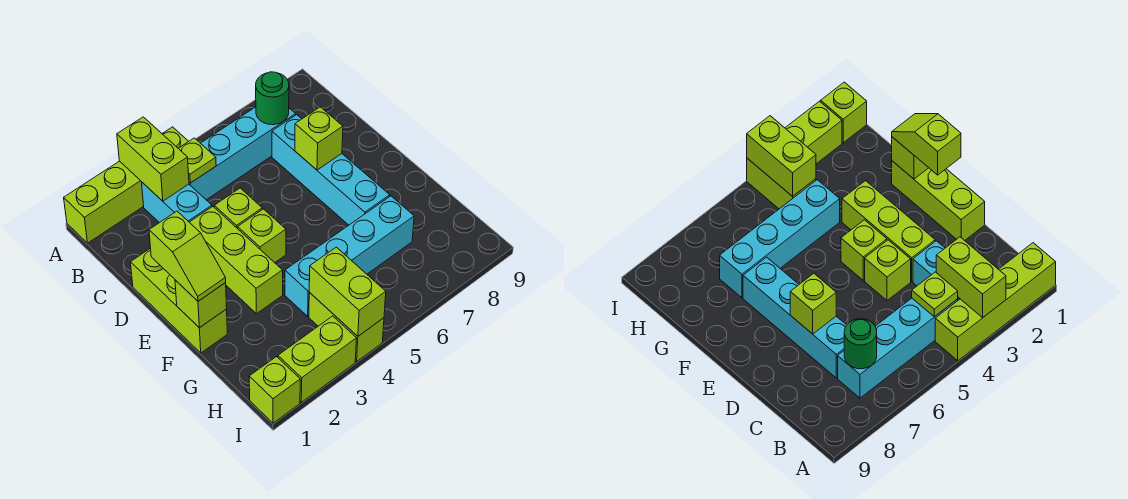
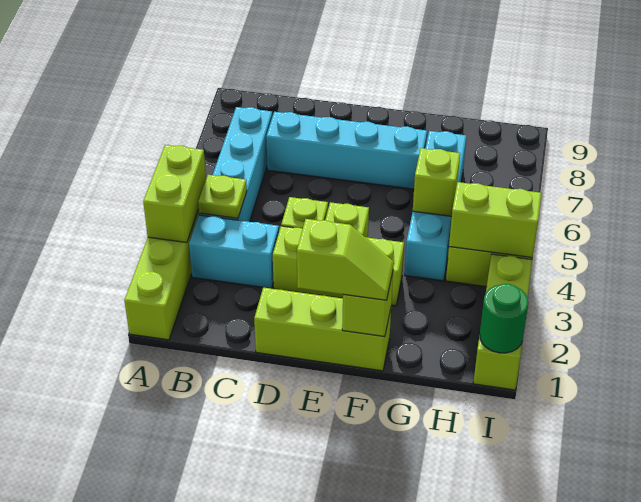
lime brick A3:B3 level 2 -> lime brick A3:A4 level 2
green round brick B7 level 2 -> green round brick I1 level 2
lime brick D7 level 2 -> lime brick G5 level 2

